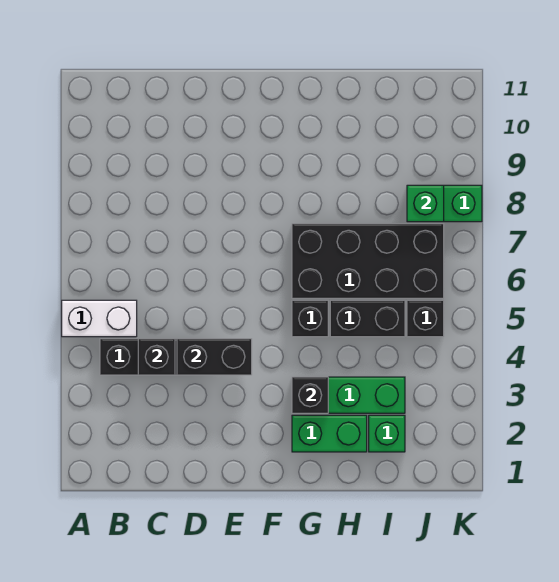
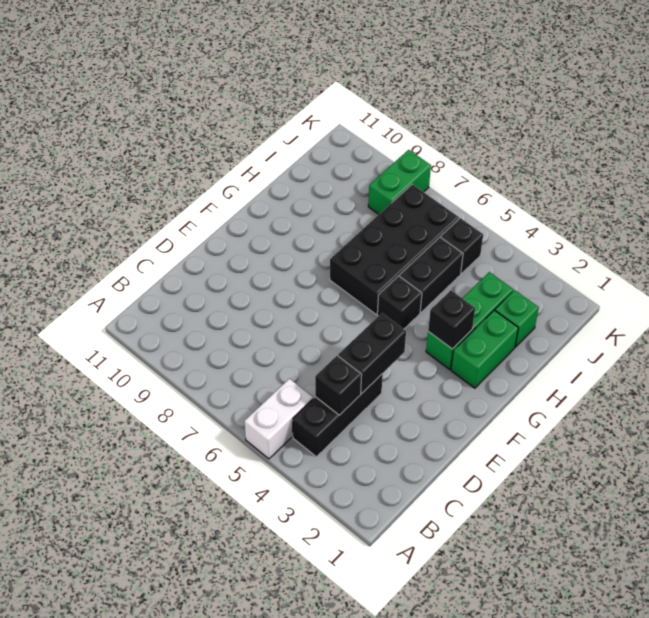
green brick J8 level 2 -> none

